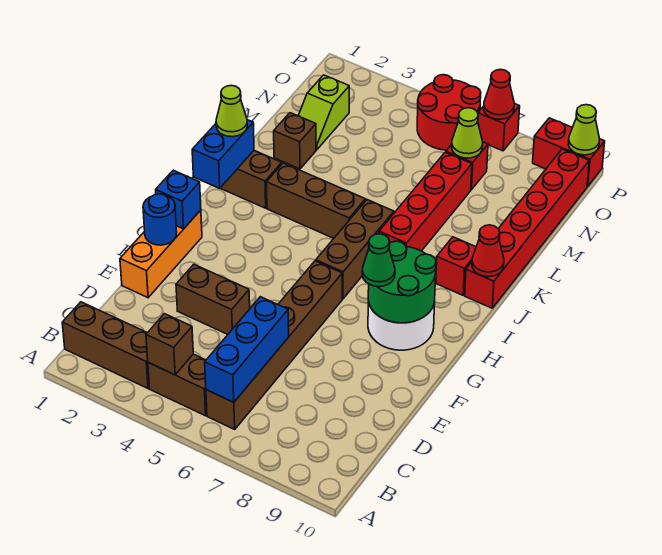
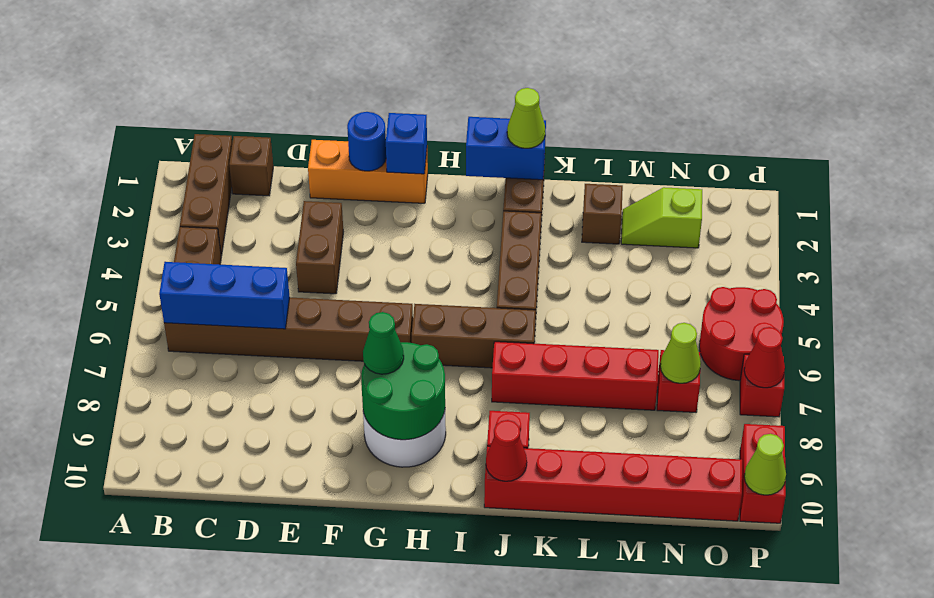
brown brick B4 level 2 -> brown brick C1 level 1

